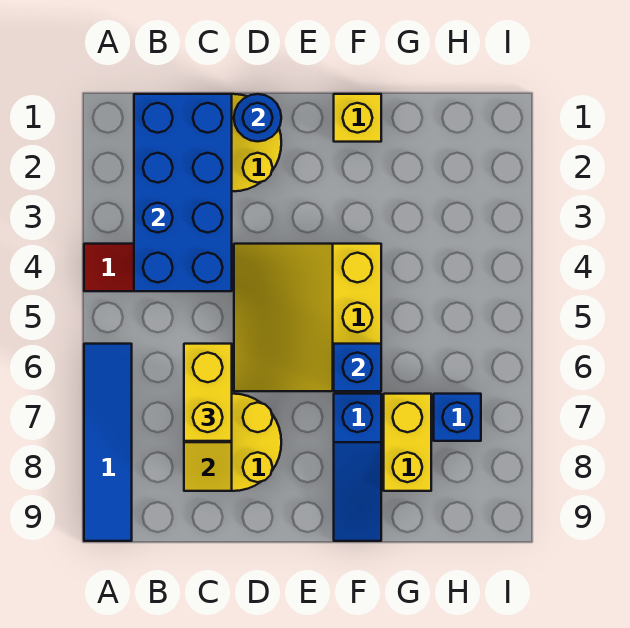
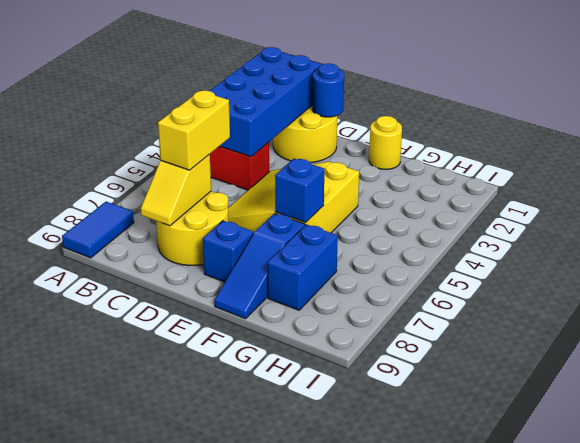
blue tile A6:A9 level 1 -> blue tile A8:A9 level 1
yellow brick F1 level 1 -> yellow round brick F1 level 1
yellow brick G7:G8 level 1 -> blue brick G7:G8 level 1
blue brick H7 level 1 -> blue brick E8 level 1

